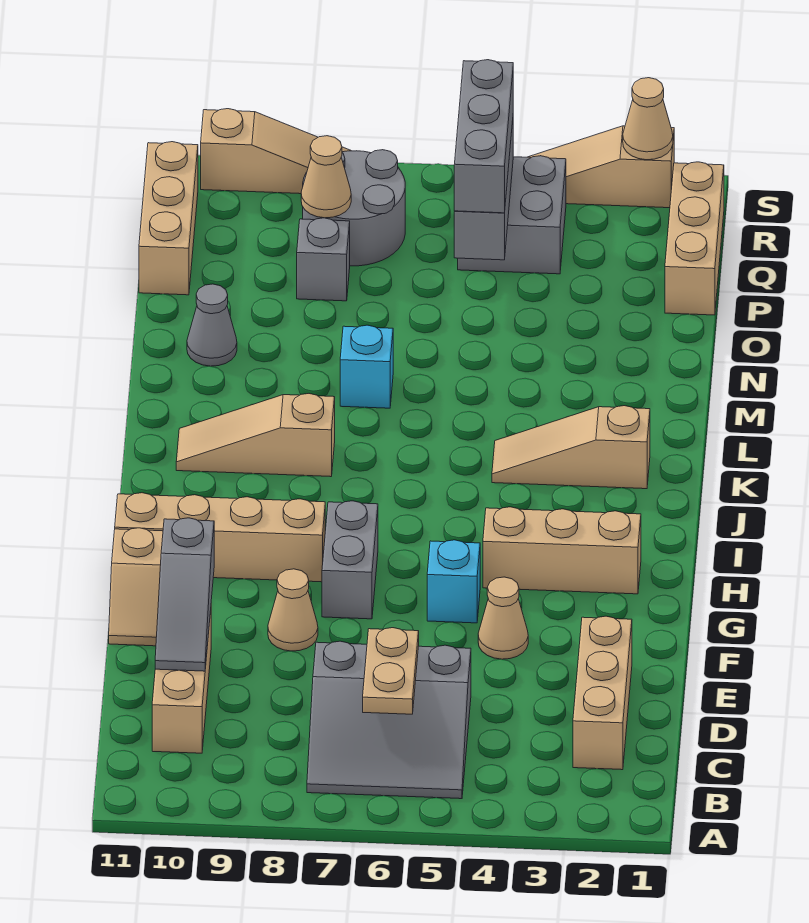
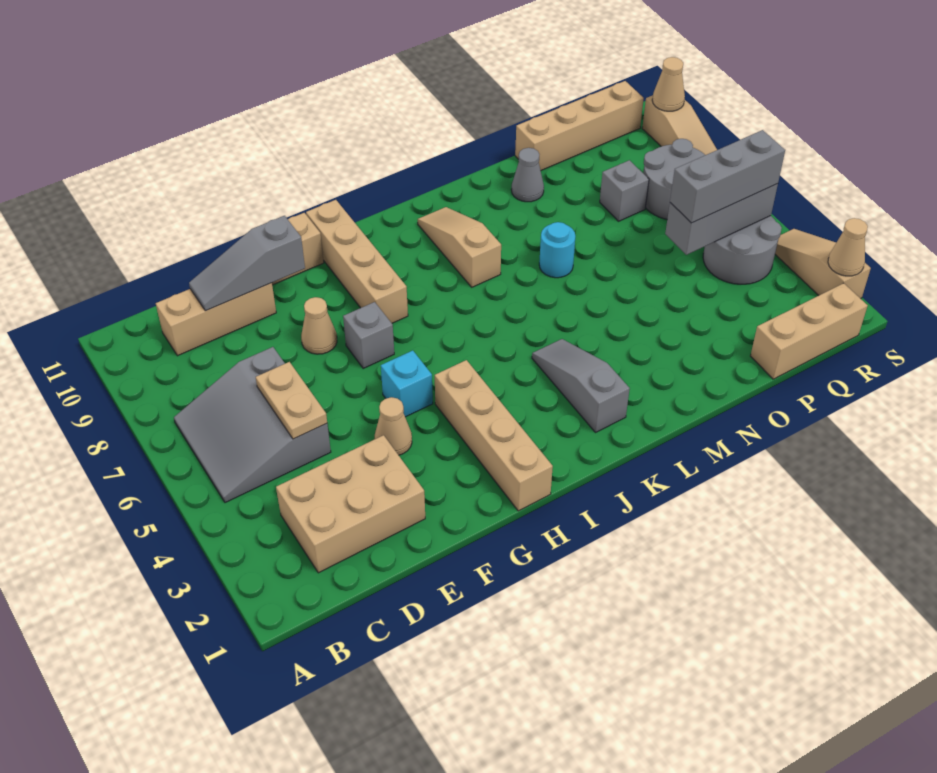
tan brick C2:E2 level 1 -> tan brick C2:E3 level 1
tan plate C6:D6 level 2 -> tan plate D5:D6 level 2
grey brick G7:H7 level 1 -> grey brick G7 level 1
tan brick H2:H4 level 1 -> tan brick H1:H4 level 1
tan slope K2:K4 level 1 top 2 -> grey slope K2:K4 level 1 top 2
cyan brick M7 level 1 -> cyan round brick M7 level 1
tan brick P11:R11 level 1 -> tan brick O11:R11 level 1
grey brick Q4:R5 level 1 -> grey round brick Q4:R5 level 1
tan cone Q8 level 2 -> tan cone S10 level 2

